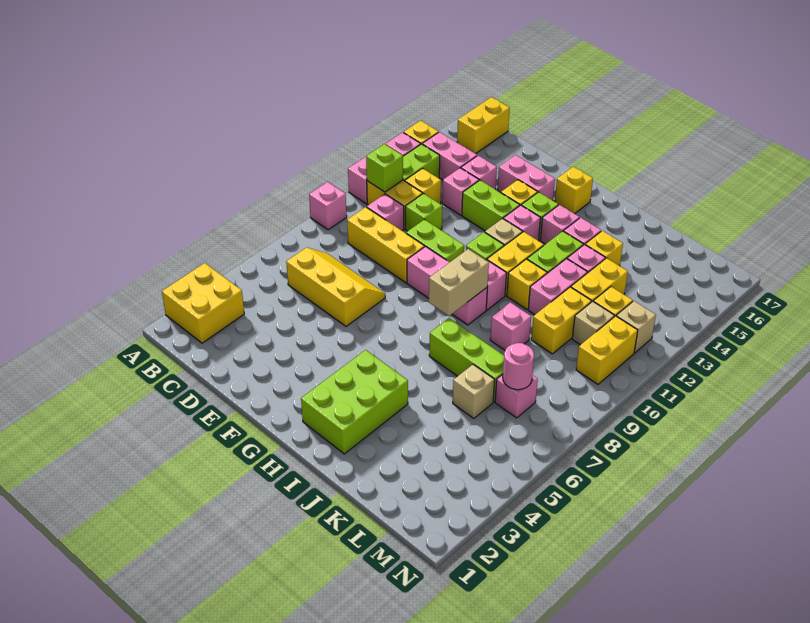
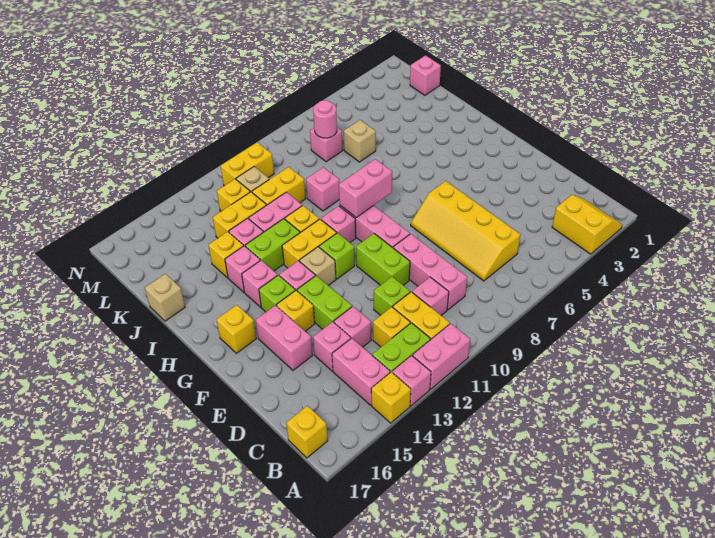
yellow brick A2:B3 level 1 -> yellow slope A2:B3 level 1 top 3
pink brick A9 level 1 -> pink brick L1 level 1
lime brick B11 level 2 -> none
yellow brick B16:B17 level 1 -> yellow brick B17 level 1
yellow slope C6:E7 level 1 top 6 -> yellow slope C6:F7 level 1 top 6
yellow brick C9:E9 level 1 -> pink brick C9:E9 level 1
lime brick H2:I4 level 1 -> none
tan brick H8:H9 level 2 -> pink brick H8:H9 level 2
lime brick I7:K7 level 1 -> none
tan brick M12 level 1 -> tan brick J17 level 1

